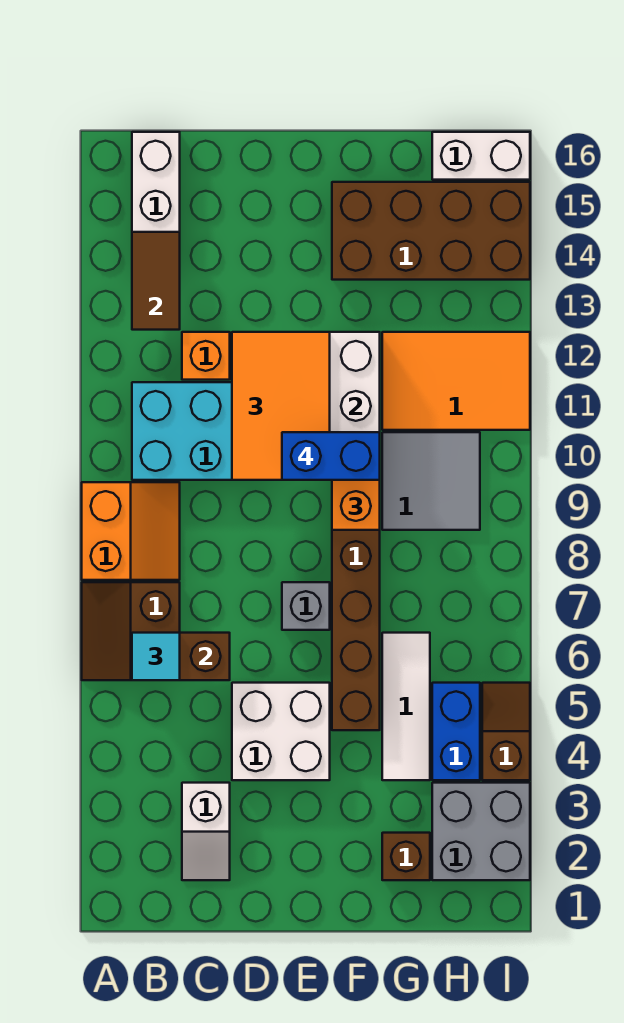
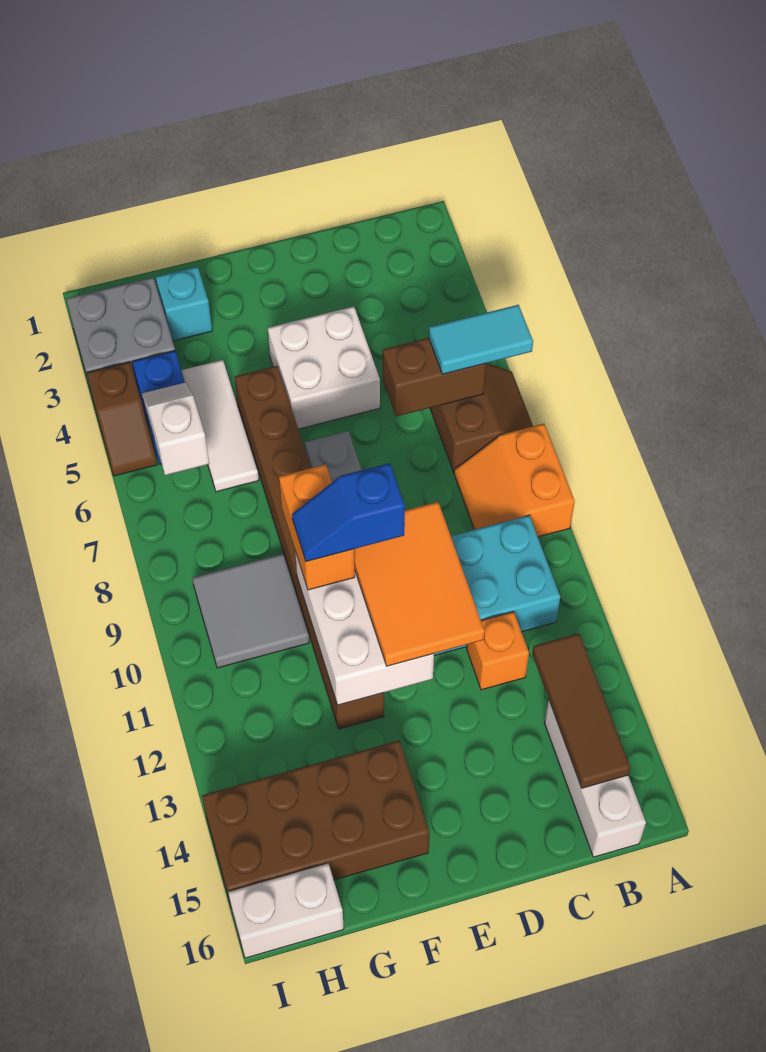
cyan tile B6 level 3 -> cyan tile A6:B6 level 3
brown tile B13:B14 level 2 -> brown tile B13:B15 level 2
white slope C2:C3 level 1 top 3 -> white slope H5:H6 level 2 top 6
blue brick E10:F10 level 4 -> blue slope E10:F10 level 4 top E
brown brick G2 level 1 -> cyan brick G2 level 1
orange tile G11:I12 level 1 -> none

